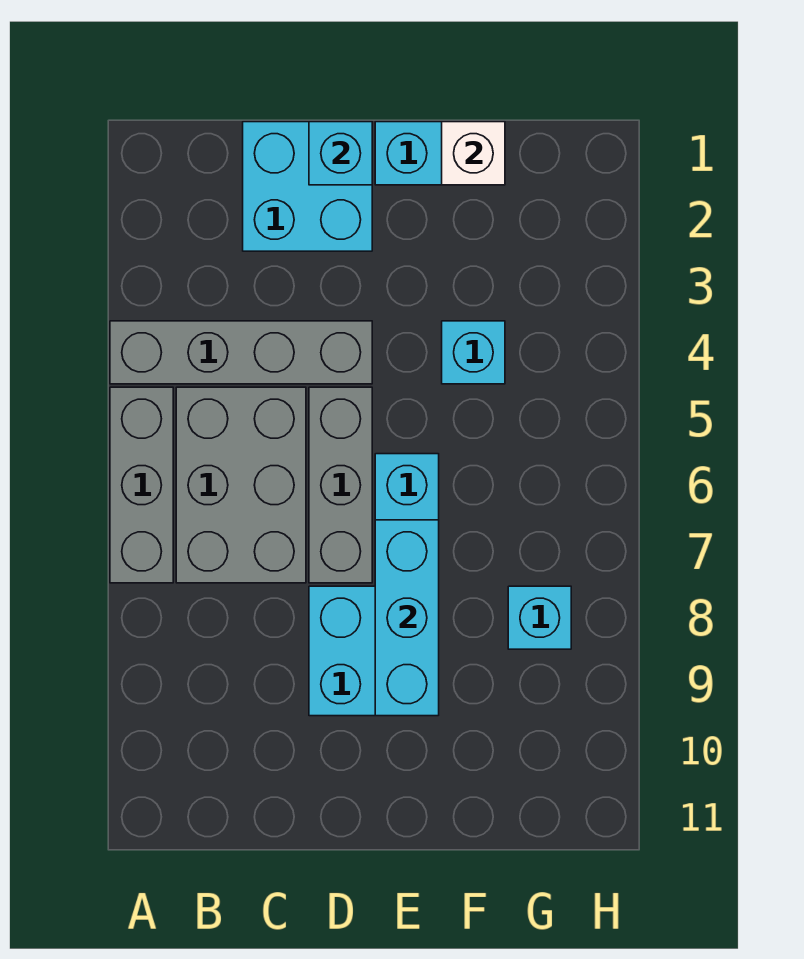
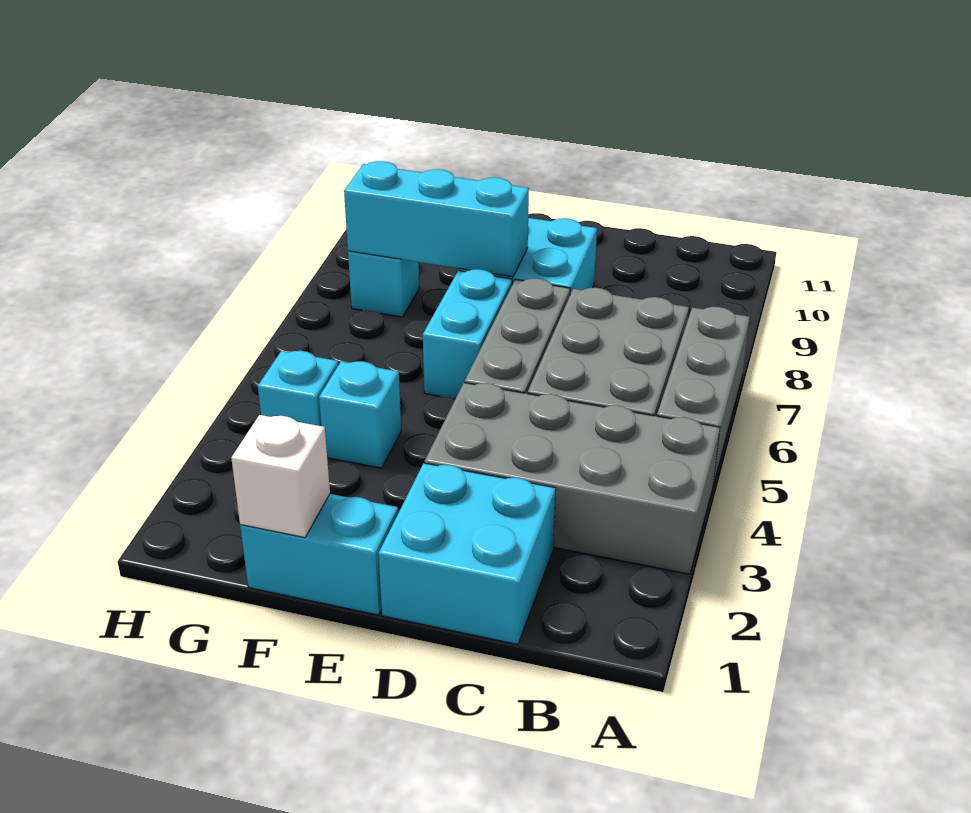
grey brick A4:D4 level 1 -> grey brick A3:D4 level 1
cyan brick D1 level 2 -> cyan brick G4 level 1
cyan brick E7:E9 level 2 -> cyan brick E8:G8 level 2

